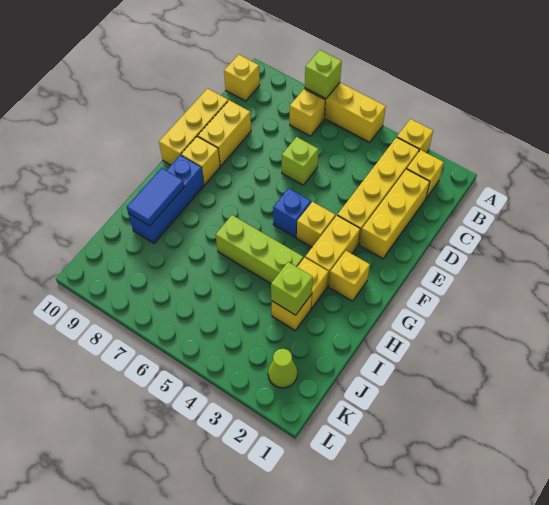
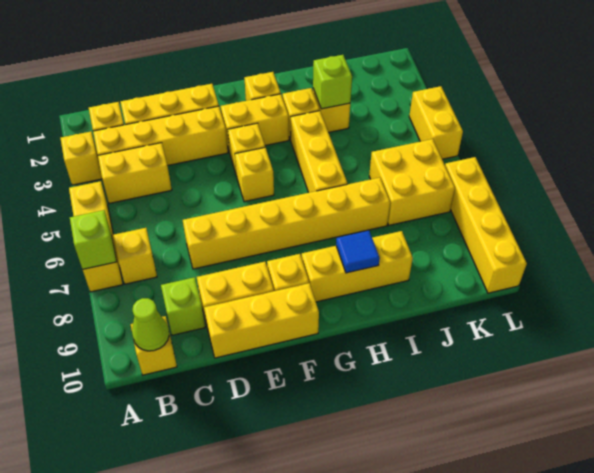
none -> yellow brick B4:C4 level 1
lime brick D6 level 1 -> lime brick C9 level 1
none -> yellow brick D7:I7 level 1
blue brick F5 level 1 -> yellow brick F5 level 1
blue brick G9:I9 level 1 -> yellow brick G9:I9 level 1
lime brick H4:H6 level 1 -> yellow brick H4:H6 level 1
blue tile H9:I9 level 2 -> blue tile H9 level 2
none -> yellow brick J6:K7 level 1
lime cone K2 level 1 -> lime cone B10 level 2
none -> yellow brick L4:L5 level 1
none -> yellow brick L7:L10 level 1

